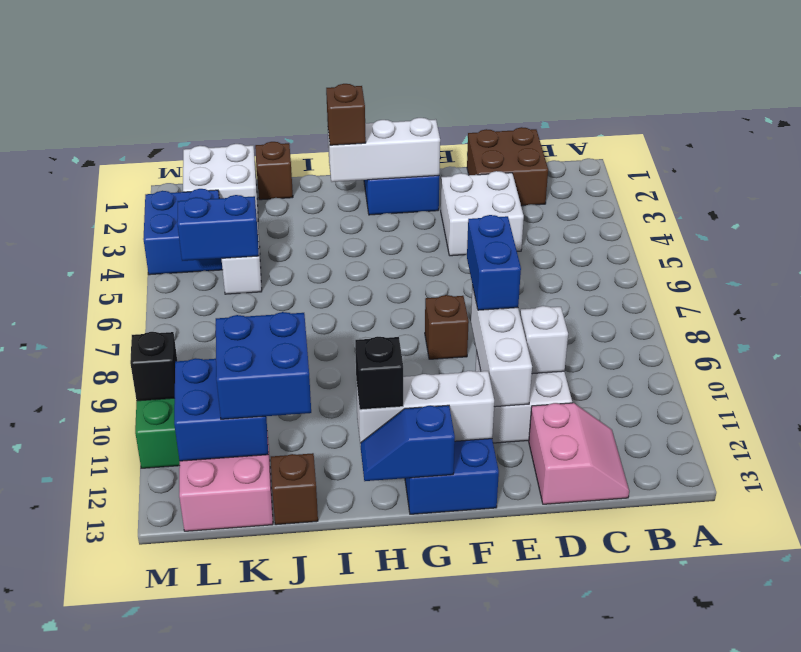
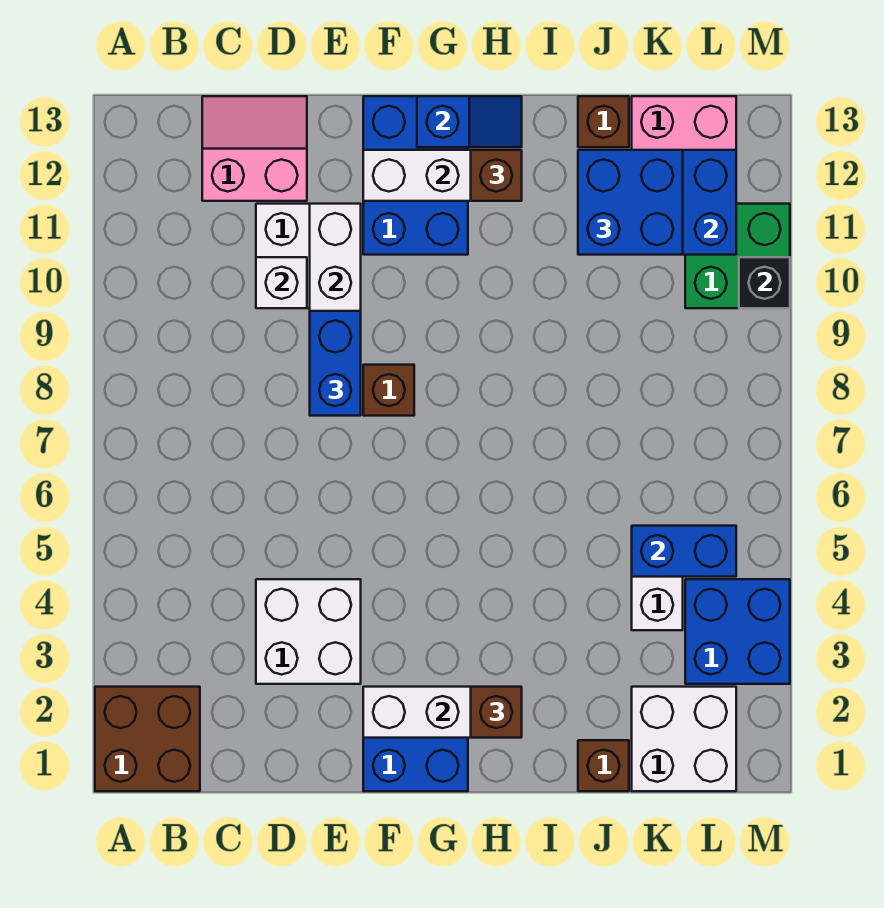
brown brick C1:D2 level 1 -> brown brick A1:B2 level 1
pink slope C12:D13 level 1 top D -> pink slope C12:D13 level 1 top 12
black brick H12 level 3 -> brown brick H12 level 3

